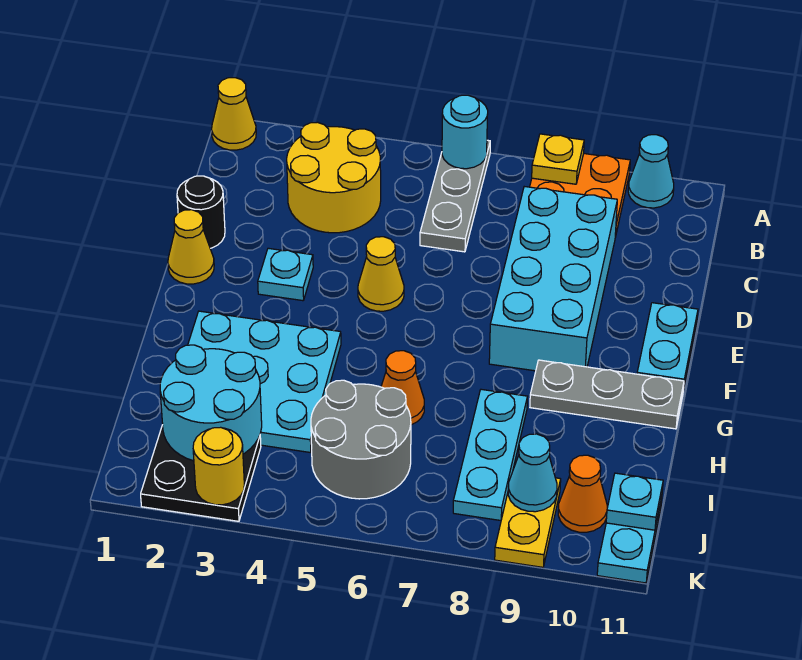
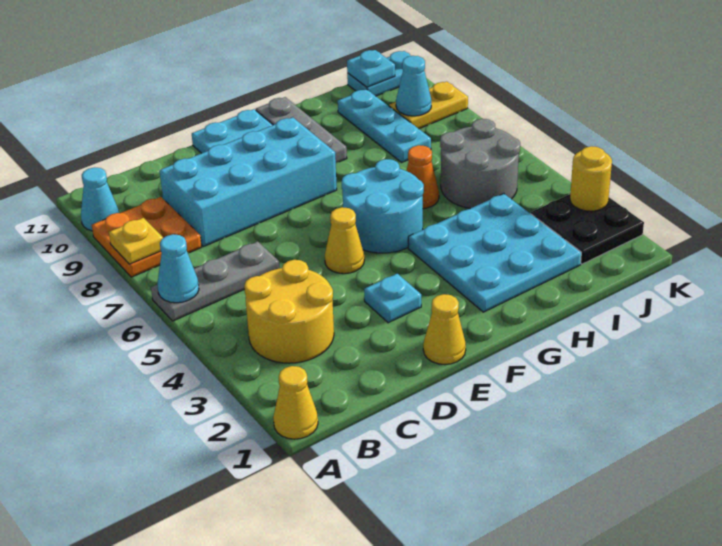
cyan round brick A6 level 2 -> cyan cone A6 level 2
black round brick D1 level 1 -> none
cyan plate H8:J8 level 1 -> cyan plate I8:I10 level 1
cyan round brick I2:J3 level 2 -> cyan round brick F5:G6 level 1
orange cone J10 level 1 -> none

